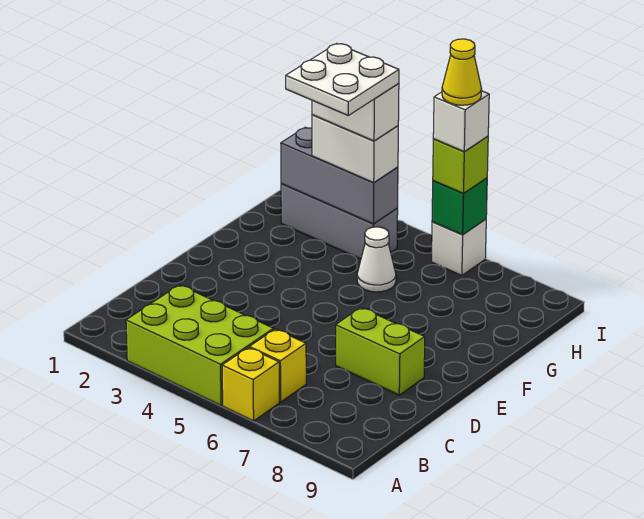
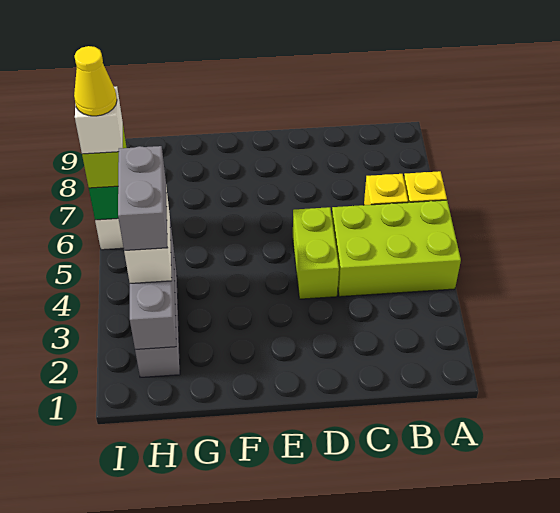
lime brick A3:B5 level 1 -> lime brick A4:C5 level 1
lime brick D7:D8 level 1 -> lime brick D4:D5 level 1
white plate G3:H4 level 5 -> none
white cone G5 level 1 -> none
white brick H3:H4 level 4 -> grey brick H3:H4 level 4

